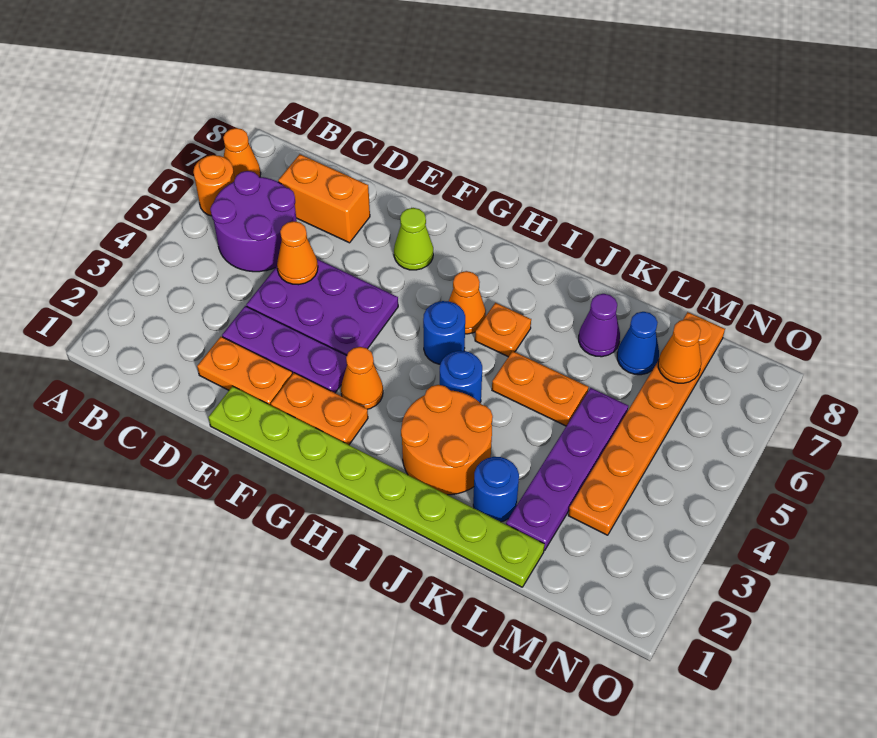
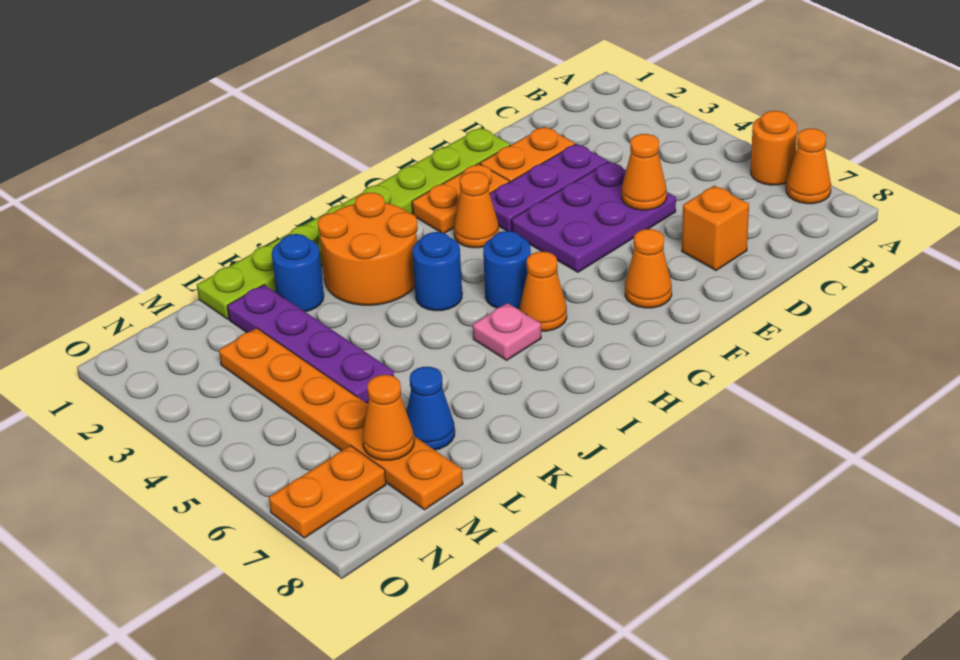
purple round brick B5:C6 level 1 -> none
orange brick C7:D7 level 1 -> orange brick D7 level 1
lime cone F7 level 1 -> orange cone F7 level 1
orange plate I6 level 1 -> pink plate I6 level 1
orange plate J5:K5 level 1 -> orange plate N7:O7 level 1
purple cone K7 level 1 -> none

